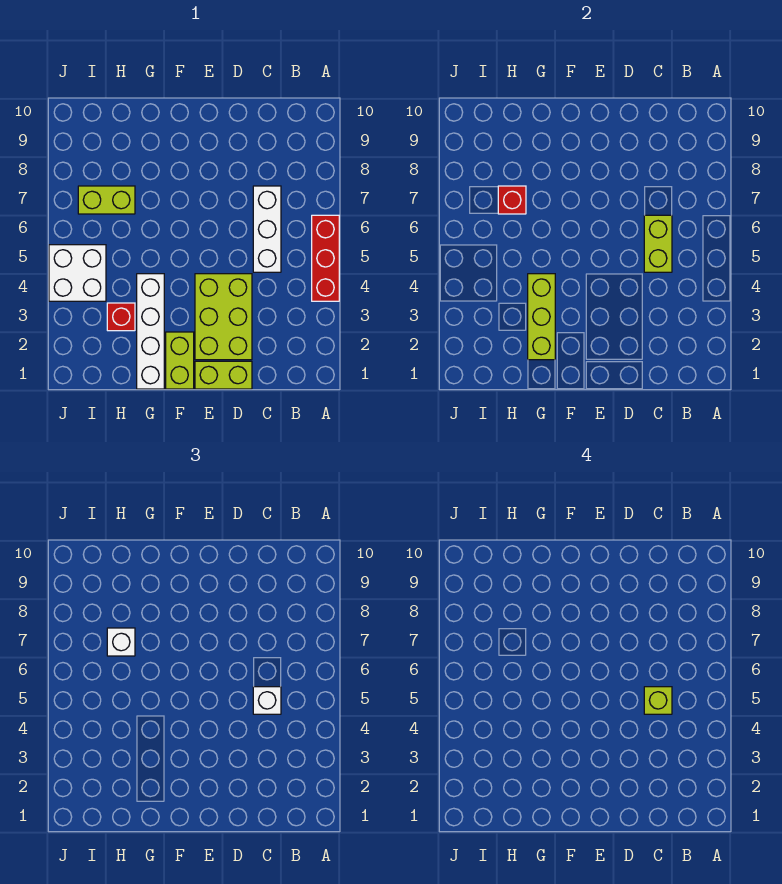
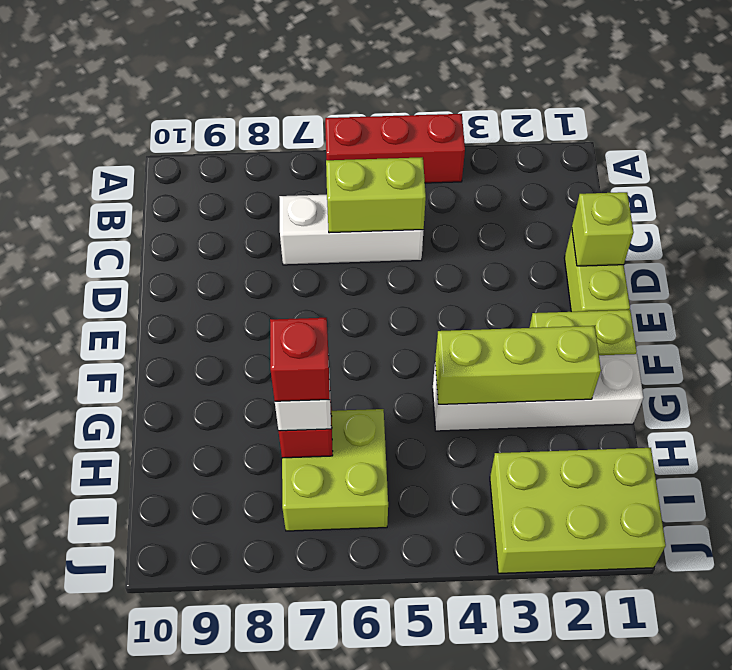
white brick C5 level 3 -> none
lime brick C5 level 4 -> lime brick D1 level 2
lime brick D2:E4 level 1 -> lime brick I1:J3 level 1
red brick H3 level 1 -> red brick H7 level 4
lime brick H7:I7 level 1 -> lime brick H6:I7 level 1
white brick I4:J5 level 1 -> none

